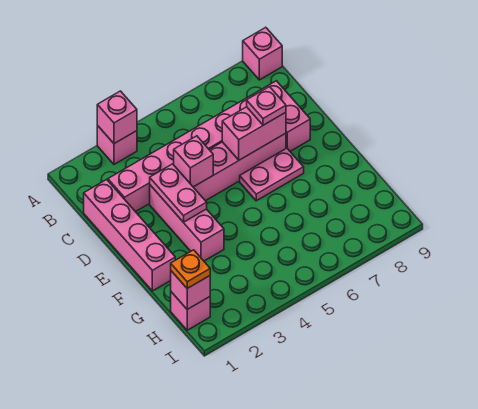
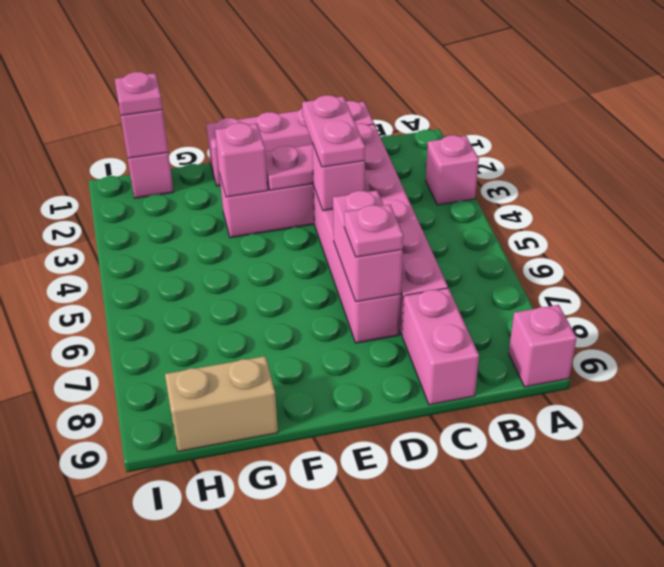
pink brick A3 level 2 -> pink brick F3 level 2
pink brick C8:D8 level 1 -> pink brick C8:C9 level 1
pink plate E6:E7 level 1 -> pink plate D3:D4 level 3
none -> tan brick G9:H9 level 1
orange plate H1 level 3 -> pink plate H1 level 3

